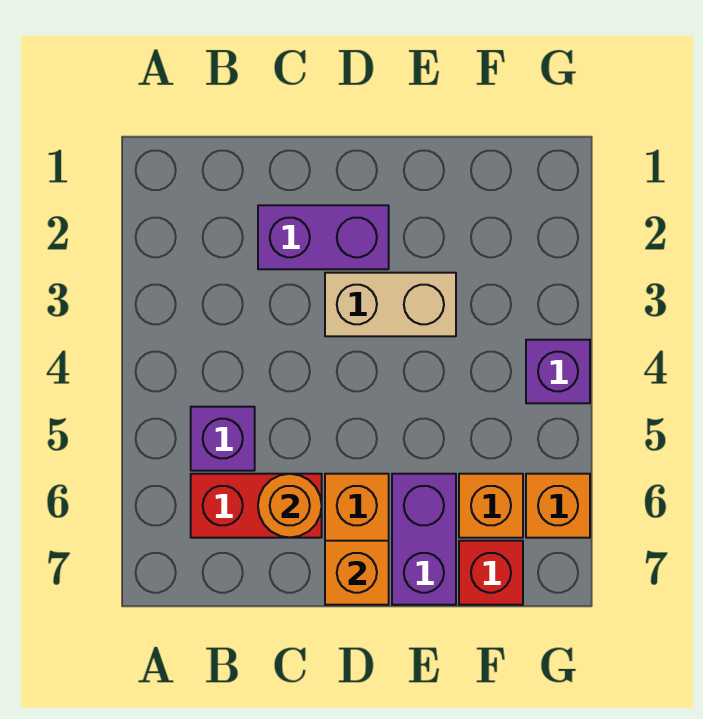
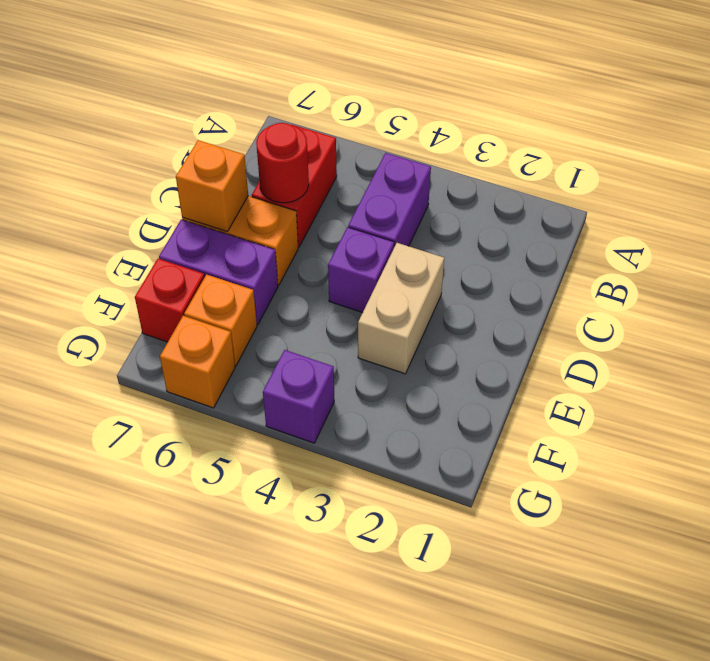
purple brick B5 level 1 -> purple brick D4 level 1
purple brick C2:D2 level 1 -> purple brick B4:C4 level 1
orange round brick C6 level 2 -> red round brick C6 level 2

